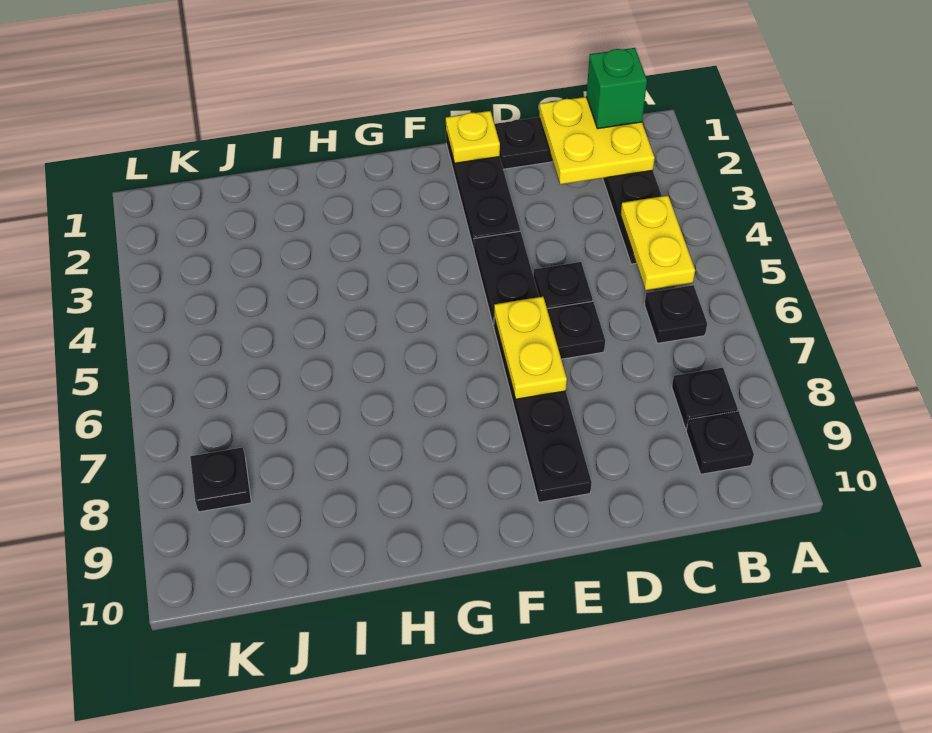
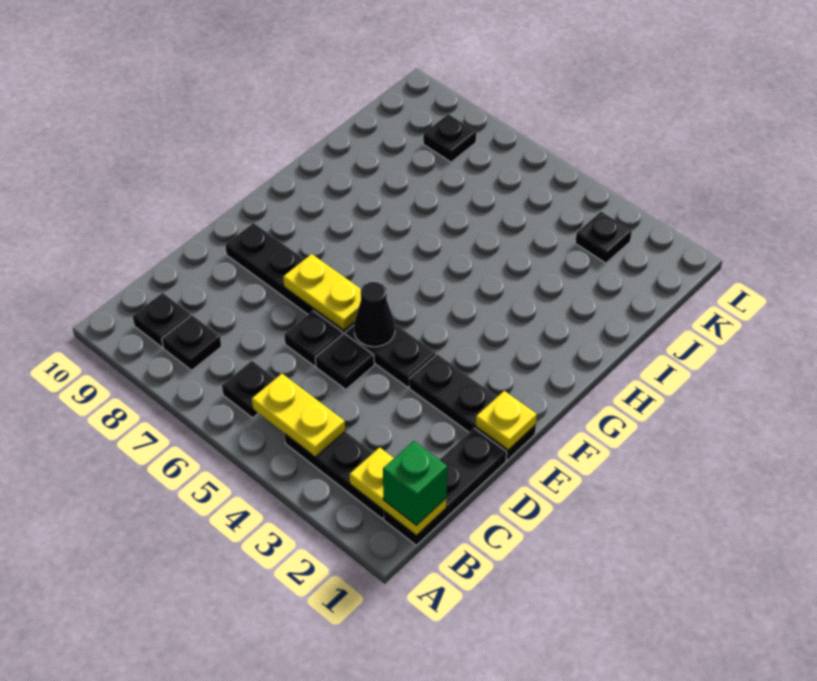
yellow plate B1:C2 level 2 -> yellow plate B1:B2 level 2
none -> black cone E5 level 2
none -> black plate K3 level 1

